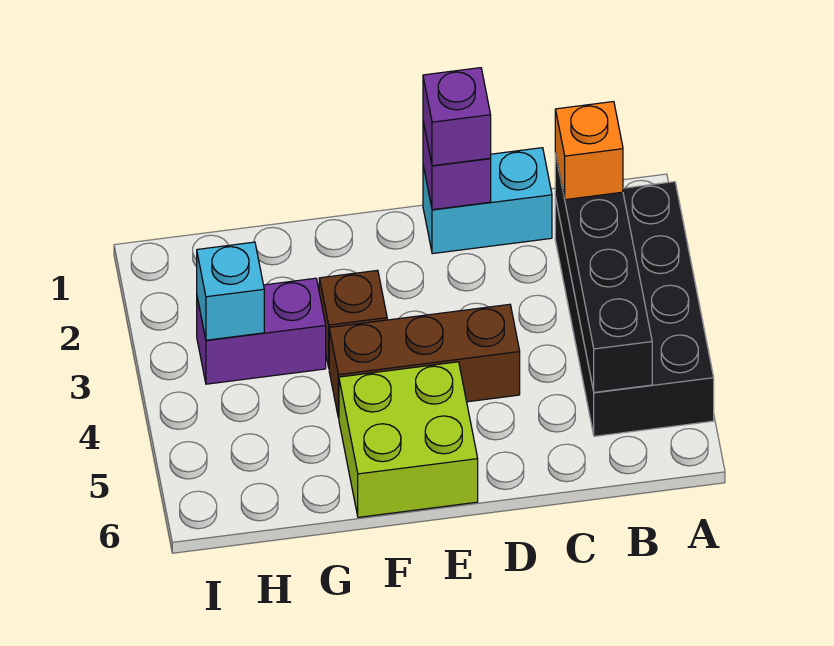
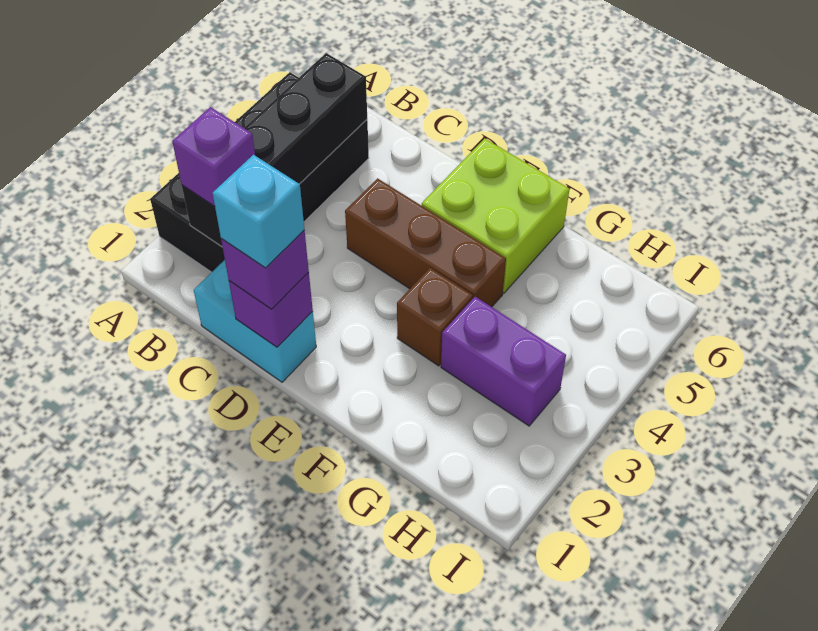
orange brick B2 level 3 -> purple brick B2 level 3
cyan brick H3 level 2 -> cyan brick D1 level 4

